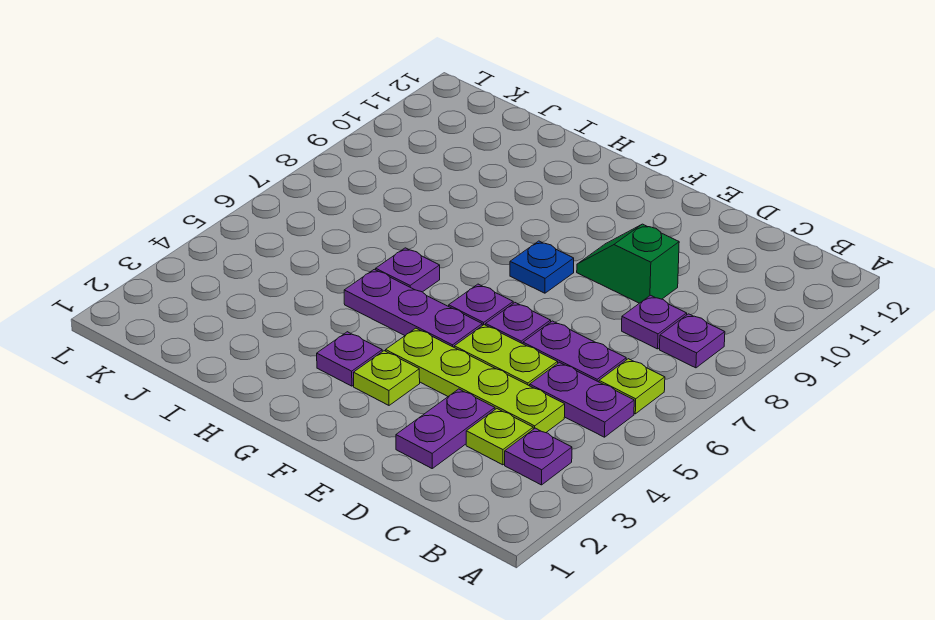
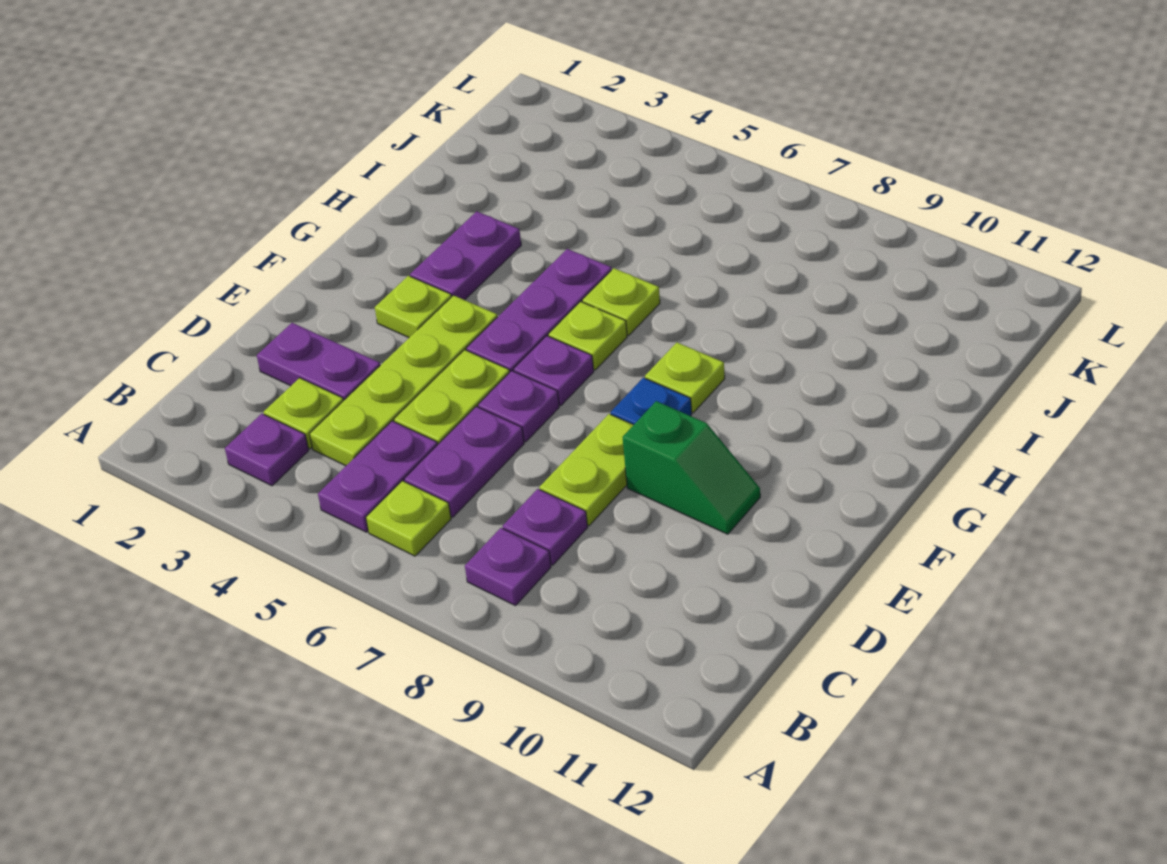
none -> lime plate D8:E8 level 1
green slope D9:E9 level 1 top D -> green slope E9:E10 level 1 top 9
purple plate G3 level 1 -> purple plate G3:H3 level 1
none -> lime plate G6 level 1
none -> lime plate G8 level 1
purple plate H6 level 1 -> lime plate H6 level 1

